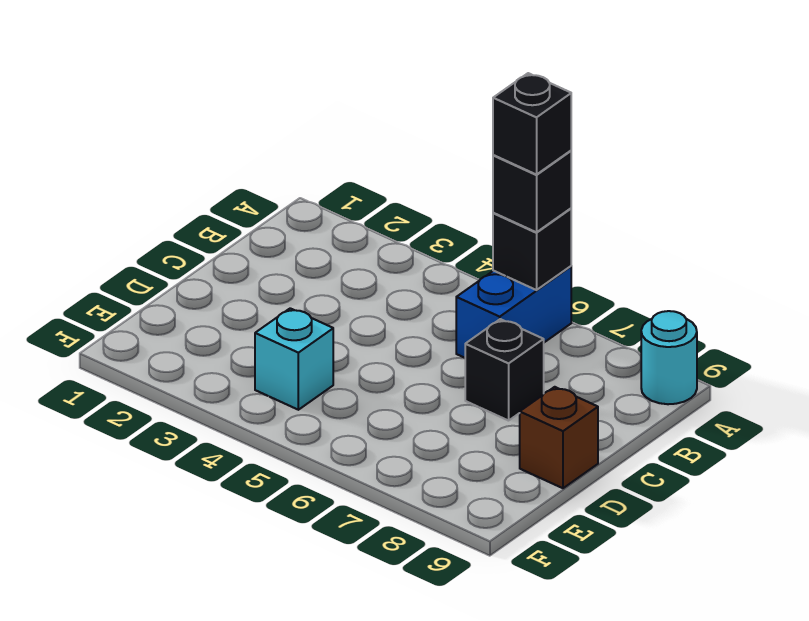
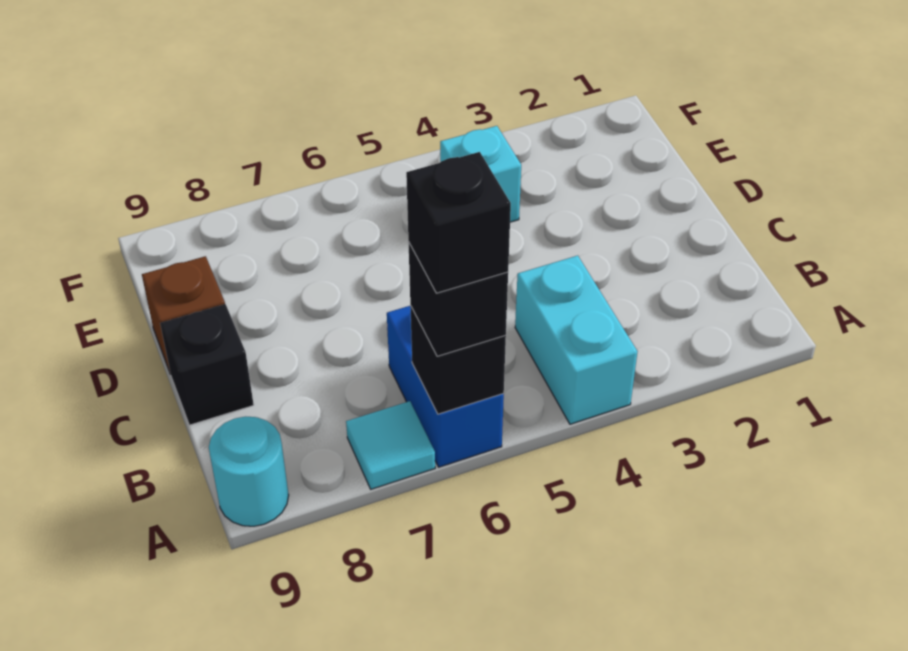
none -> cyan brick A4:B4 level 1
none -> cyan tile A7 level 1
black brick C7 level 1 -> black brick C9 level 1

